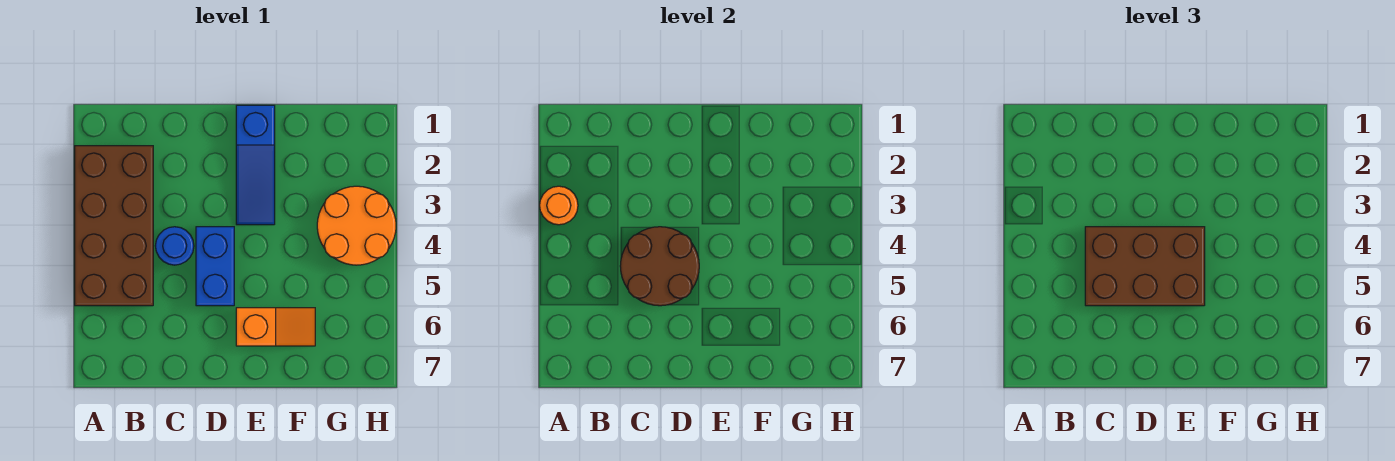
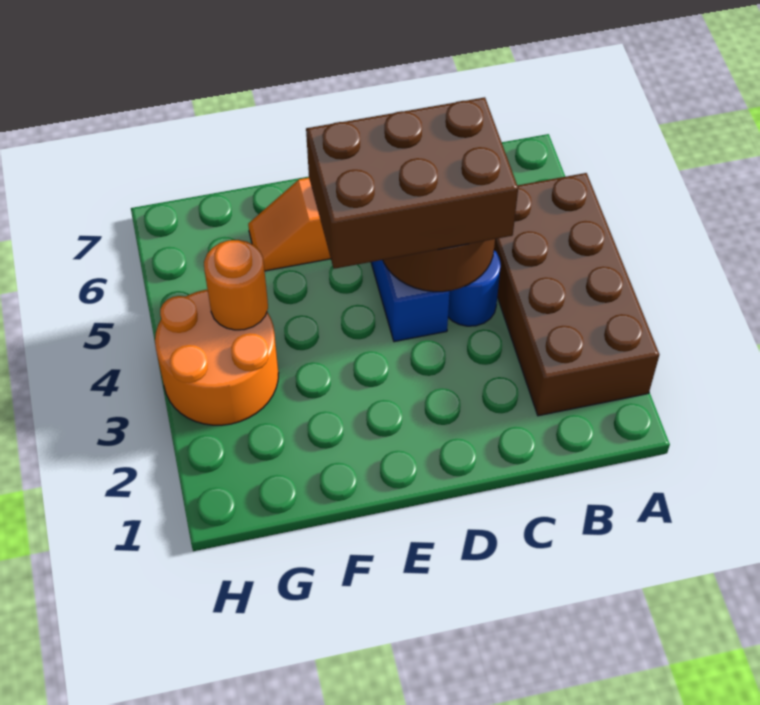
orange round brick A3 level 2 -> orange round brick G4 level 2
blue slope E1:E3 level 1 top 1 -> none

